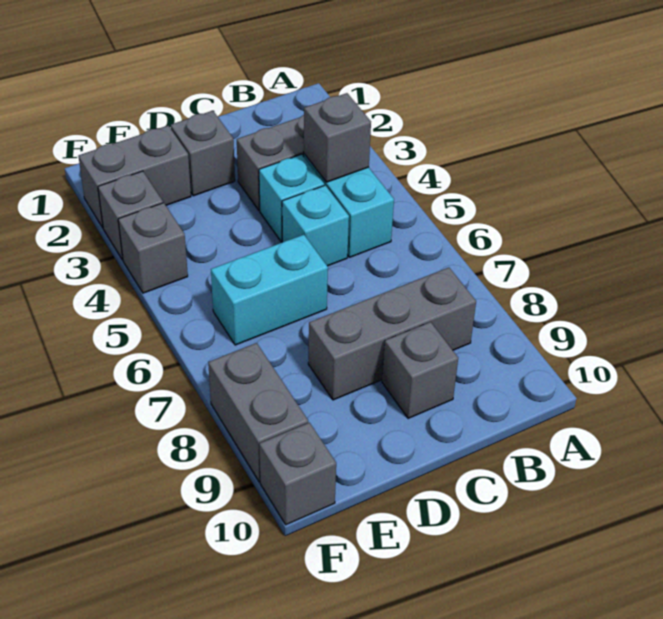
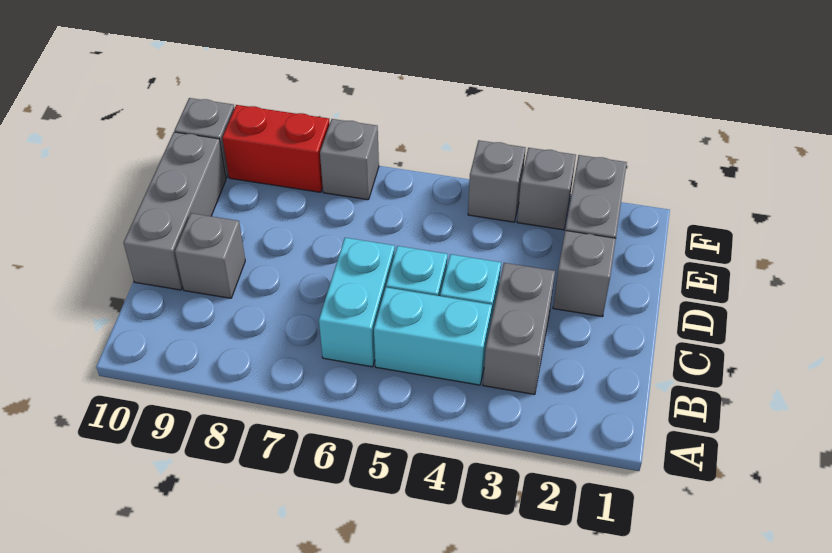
grey brick B4 level 2 -> grey brick F7 level 1
grey brick B8:D8 level 1 -> grey brick C10:E10 level 1
cyan brick D6:E6 level 1 -> cyan brick B6:C6 level 1
grey brick F8:F9 level 1 -> red brick F8:F9 level 1

